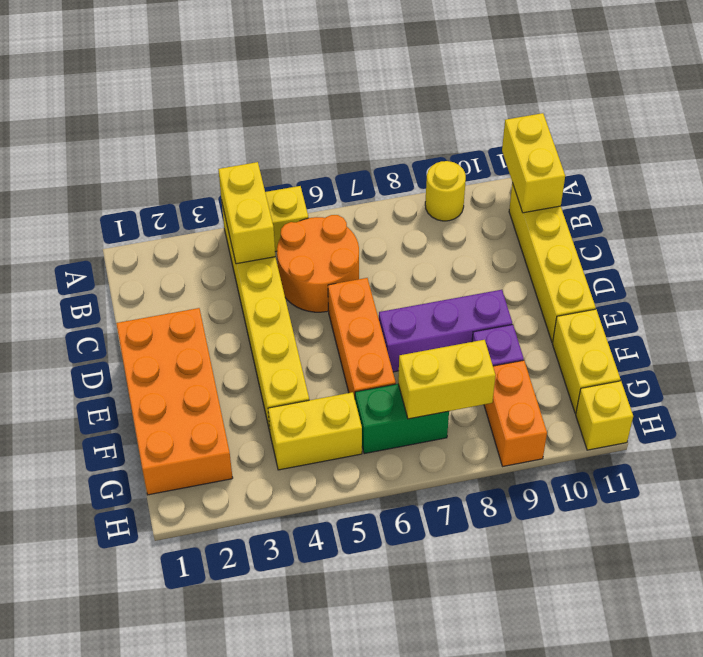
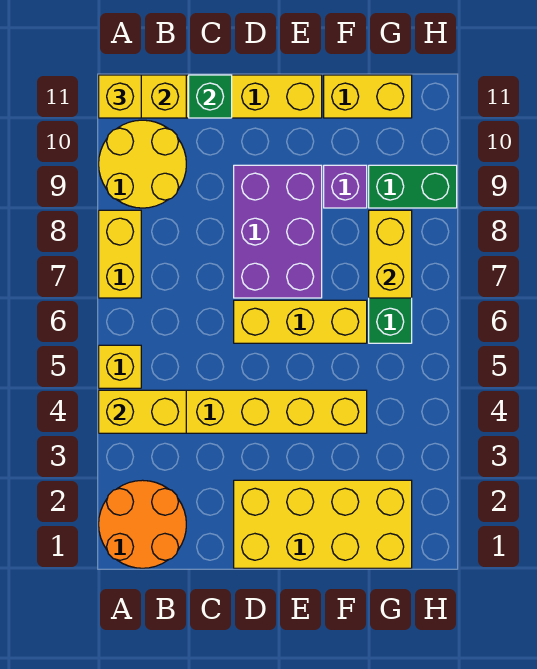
yellow round brick A9 level 1 -> yellow round brick A9:B10 level 1
orange round brick B5:C6 level 1 -> orange round brick A1:B2 level 1
none -> green brick C11 level 2
orange brick D1:G2 level 1 -> yellow brick D1:G2 level 1
orange brick D6:F6 level 1 -> yellow brick D6:F6 level 1
purple brick E7:E9 level 1 -> purple brick D7:E9 level 1
yellow brick G4:G5 level 1 -> yellow brick A7:A8 level 1
orange brick G9:H9 level 1 -> green brick G9:H9 level 1
yellow brick H11 level 1 -> yellow brick A11 level 3

